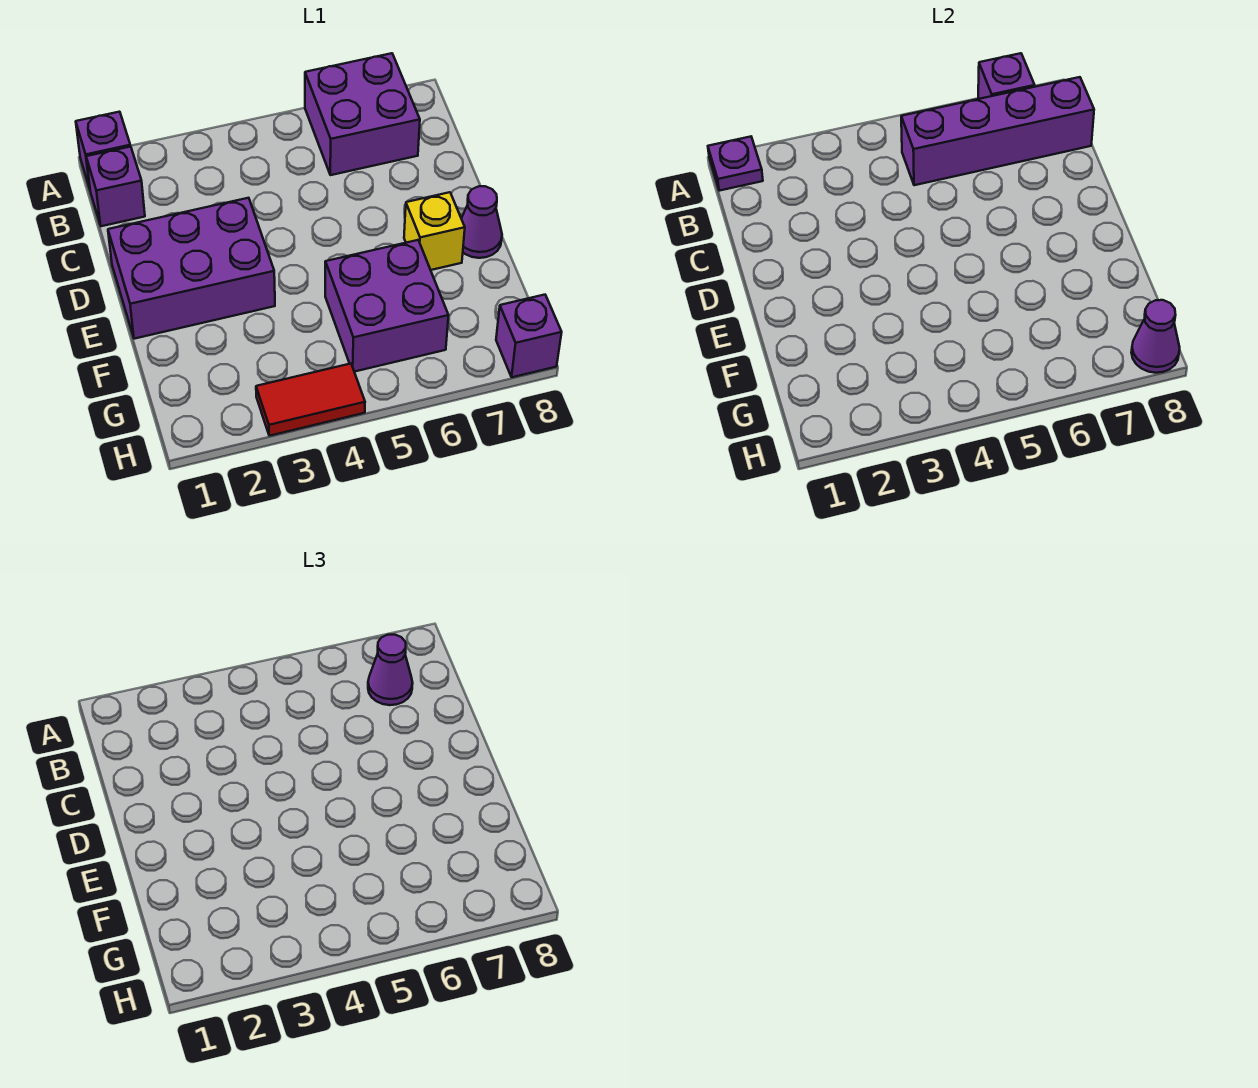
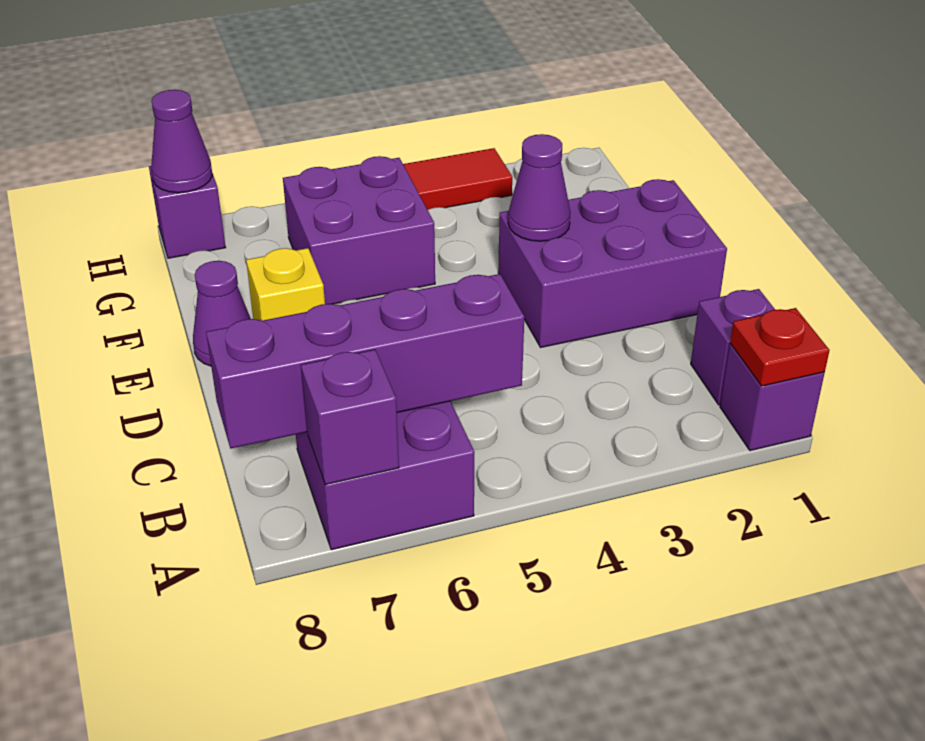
purple plate A1 level 2 -> red plate A1 level 2
purple cone B7 level 3 -> purple cone E3 level 2

